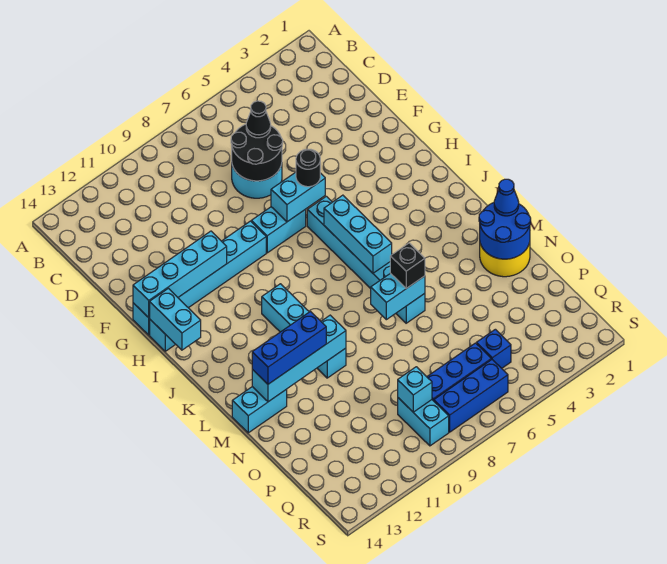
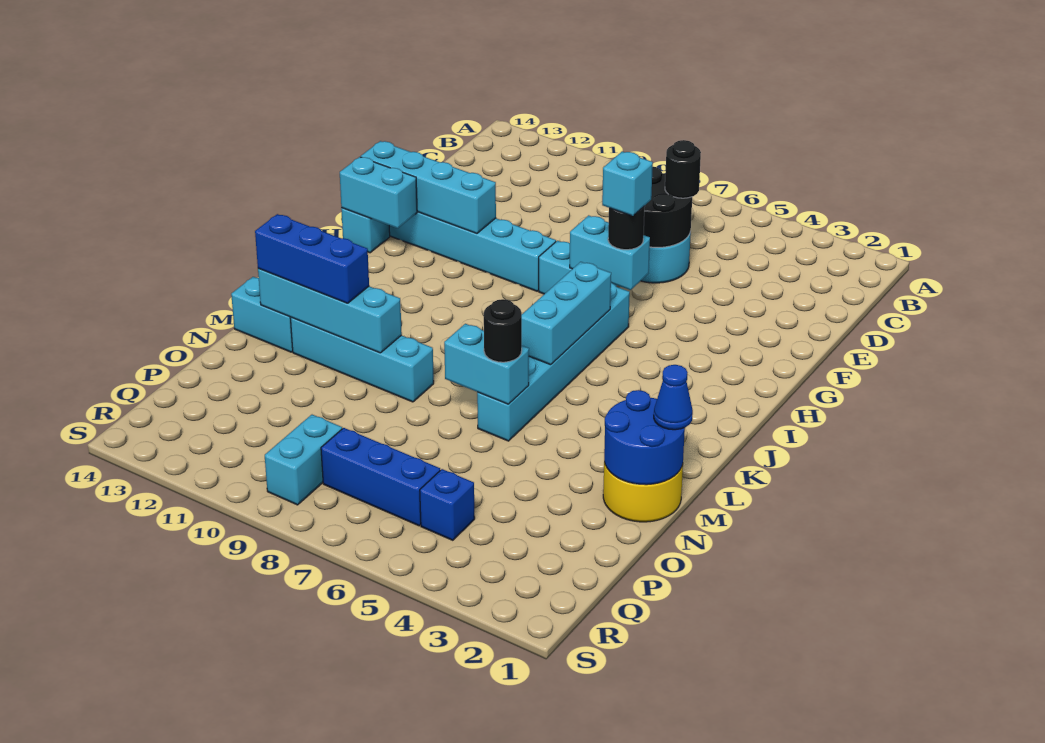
black cone D6 level 3 -> black round brick D6 level 3
cyan brick H14:I14 level 2 -> cyan brick H13:H14 level 2
cyan brick J10:M10 level 1 -> cyan brick M9:M12 level 1
black brick M6 level 3 -> black round brick M6 level 3
cyan brick Q9 level 2 -> cyan brick G6 level 4
blue brick R6:R8 level 1 -> none

